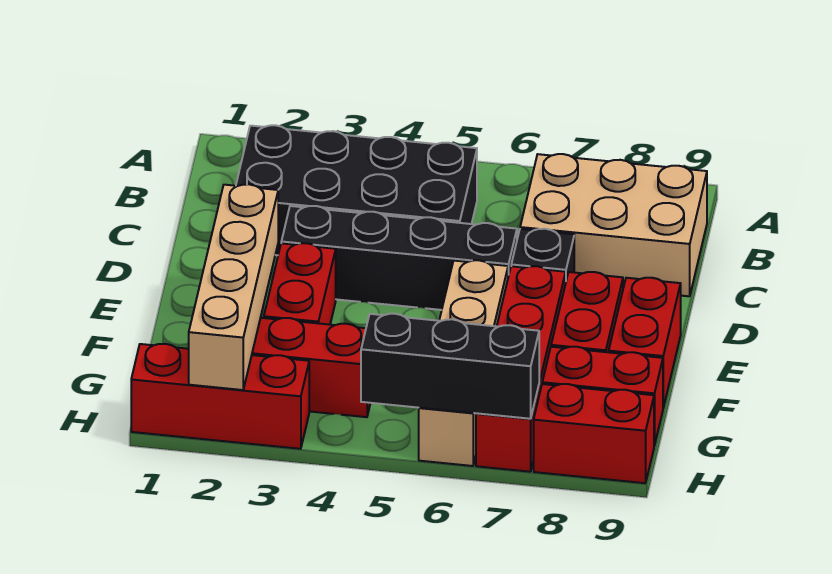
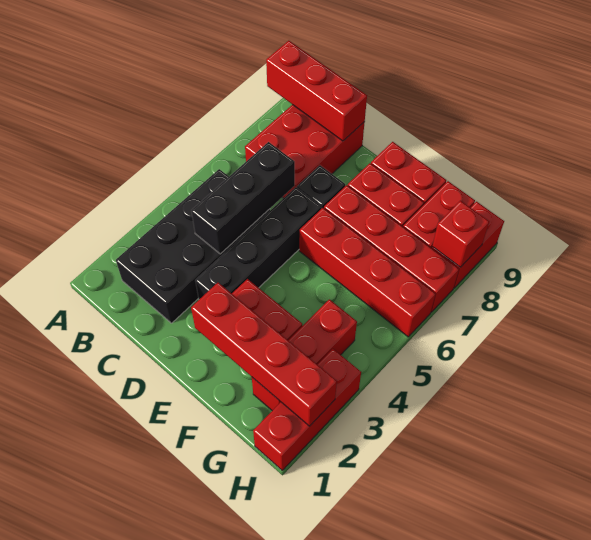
none -> red brick A9:C9 level 2
tan brick B7:C9 level 1 -> red brick B7:C9 level 1
tan brick E2:H2 level 2 -> red brick E2:H2 level 2
tan brick E6:H6 level 1 -> red brick E6:H6 level 1
black brick H5:H7 level 2 -> black brick C4:C6 level 2
none -> red brick H8 level 2

